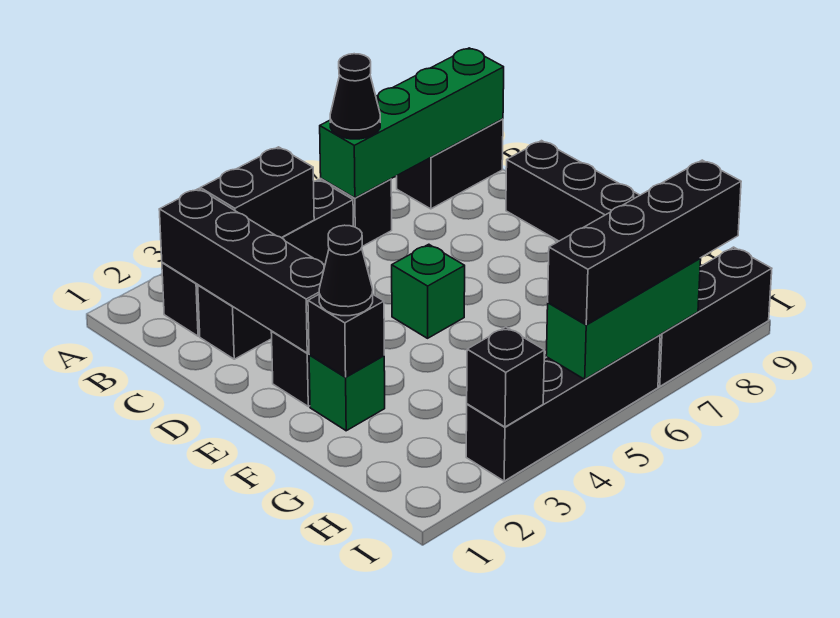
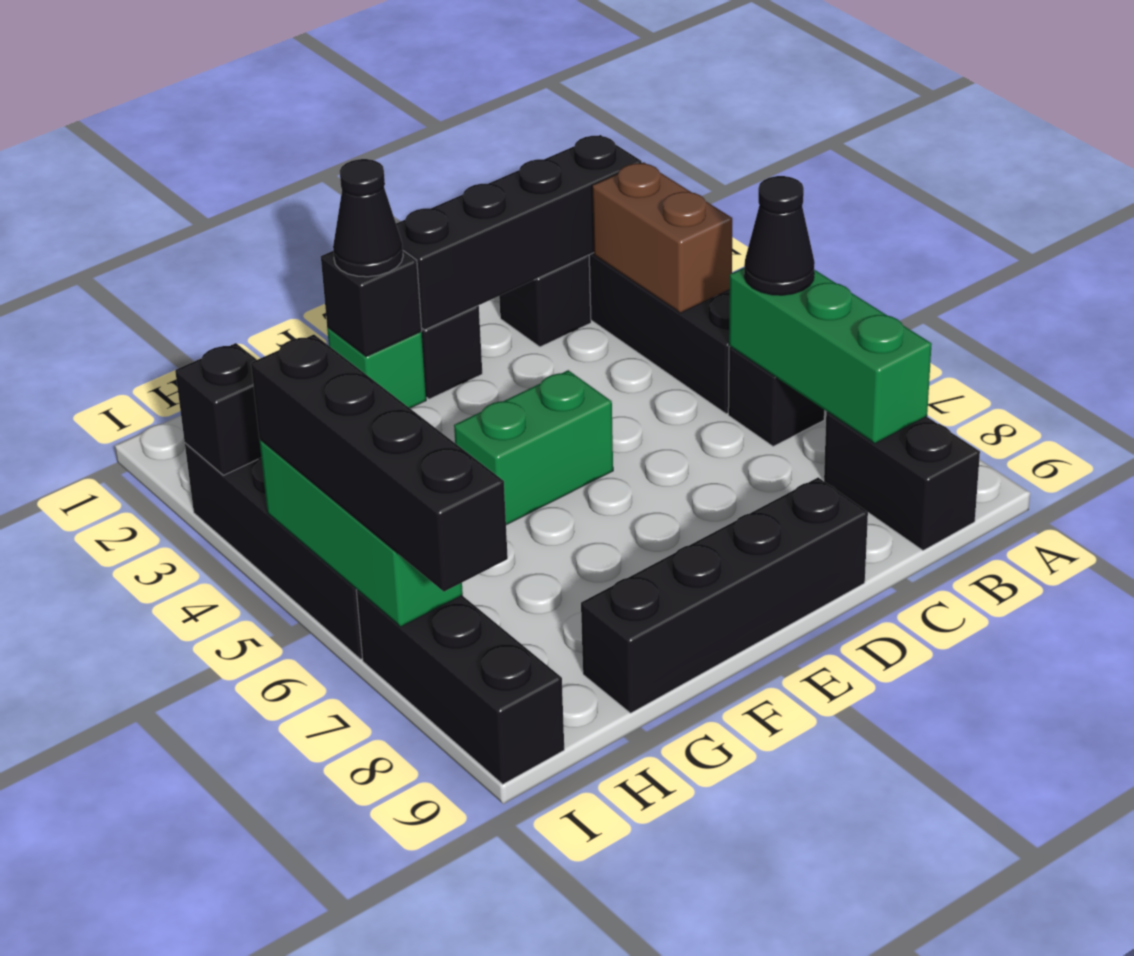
black brick B3:B4 level 2 -> brown brick B3:B4 level 2
green brick B6:B9 level 2 -> green brick B6:B8 level 2
green brick E5 level 1 -> green brick E5:F5 level 1

